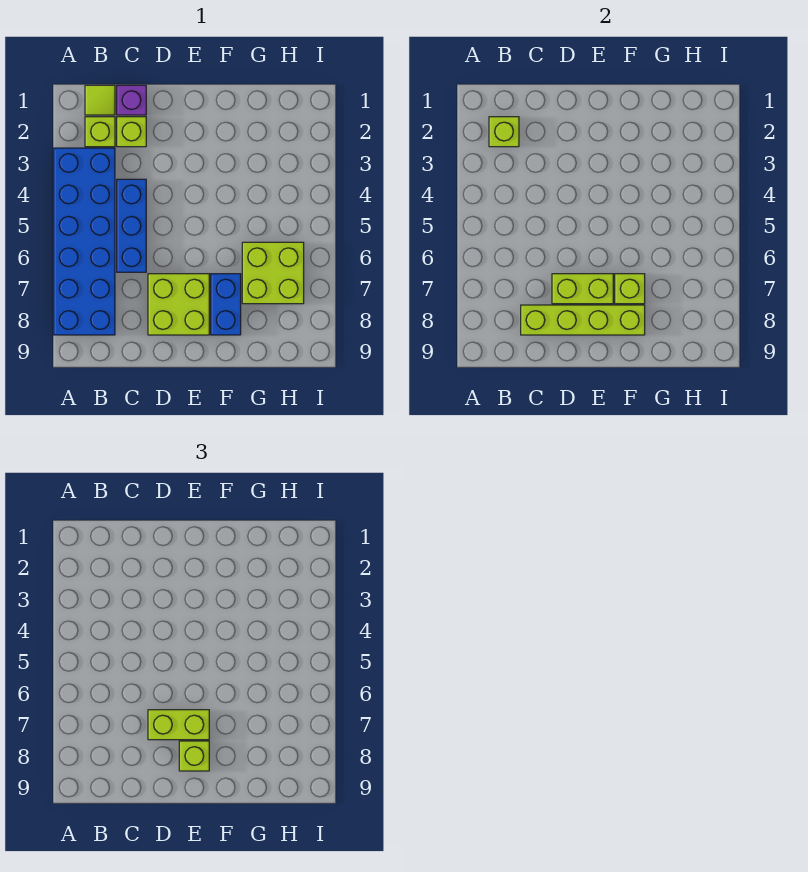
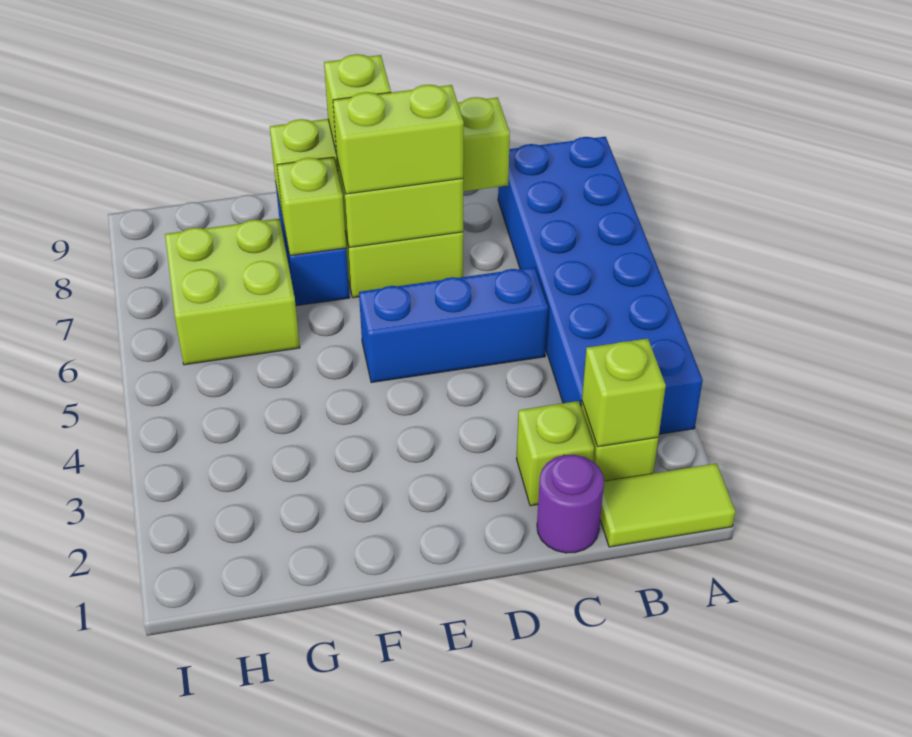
lime tile B1 level 1 -> lime tile A1:B1 level 1
purple brick C1 level 1 -> purple round brick C1 level 1
blue brick C4:C6 level 1 -> blue brick C5:E5 level 1

